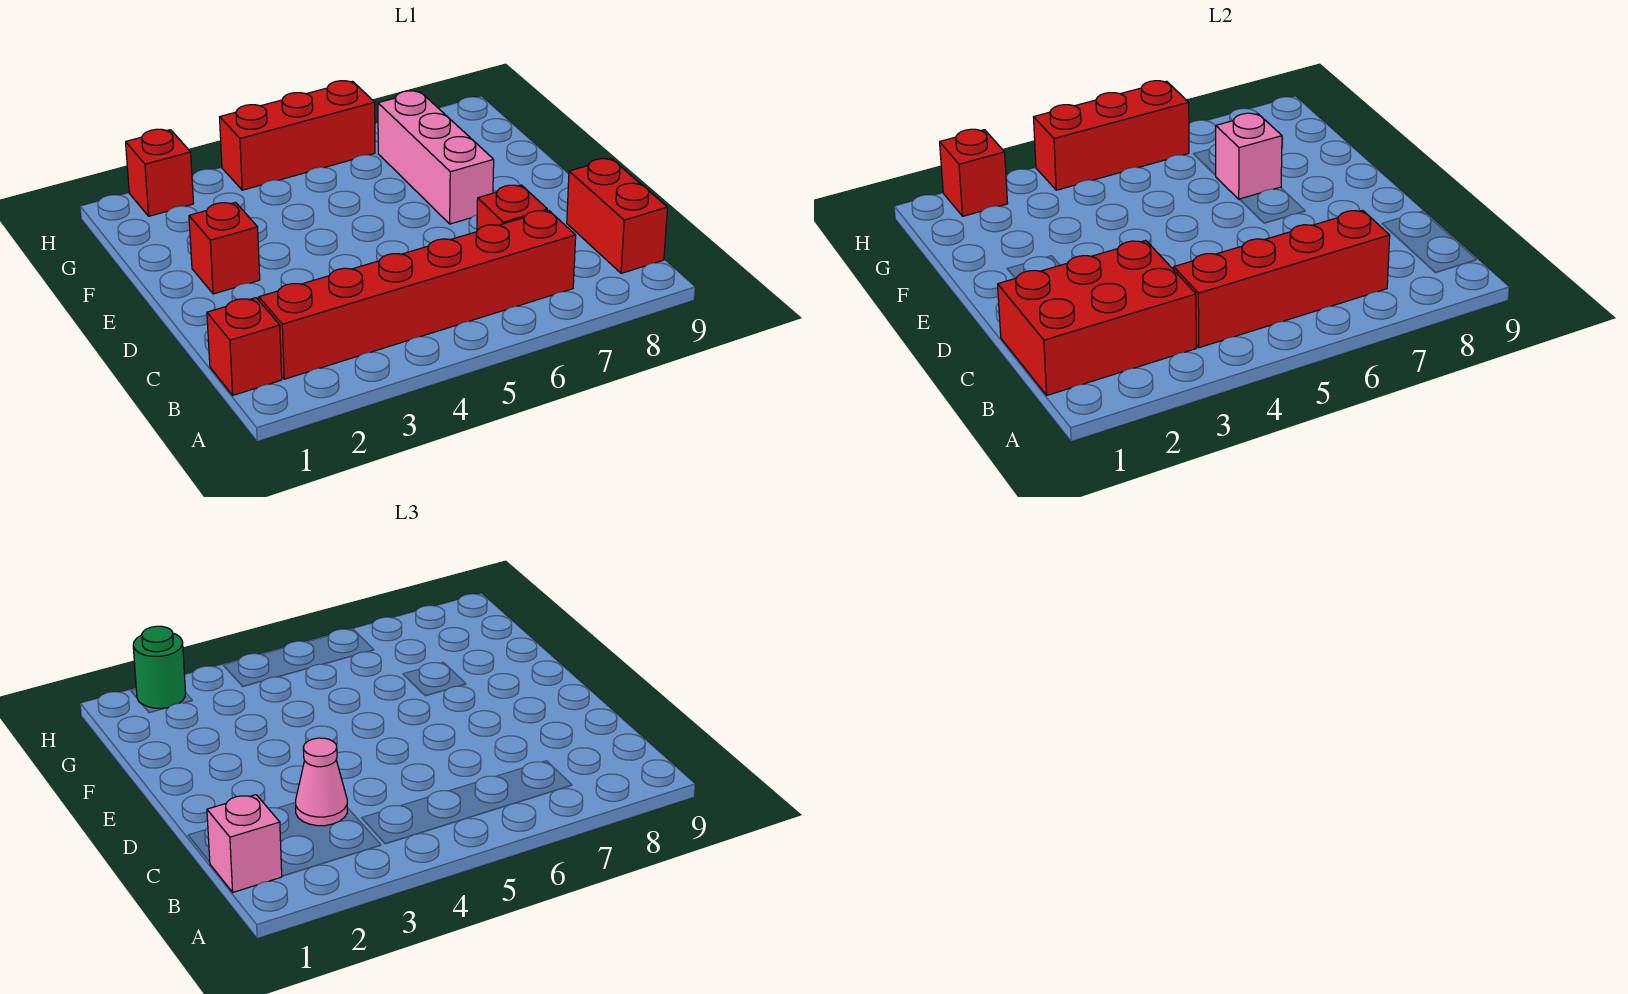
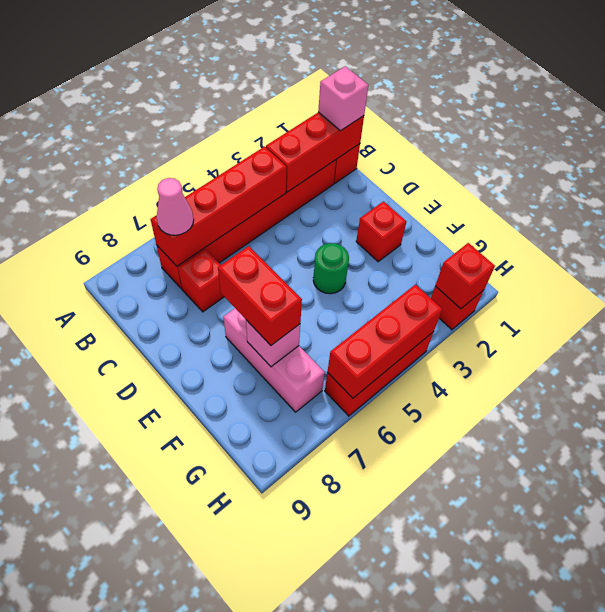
red brick B1:C3 level 2 -> red brick B1:B3 level 2
red brick B9:C9 level 1 -> red brick E7:F7 level 3
pink cone C3 level 3 -> pink cone B7 level 3
green round brick H2 level 3 -> green round brick E4 level 1

